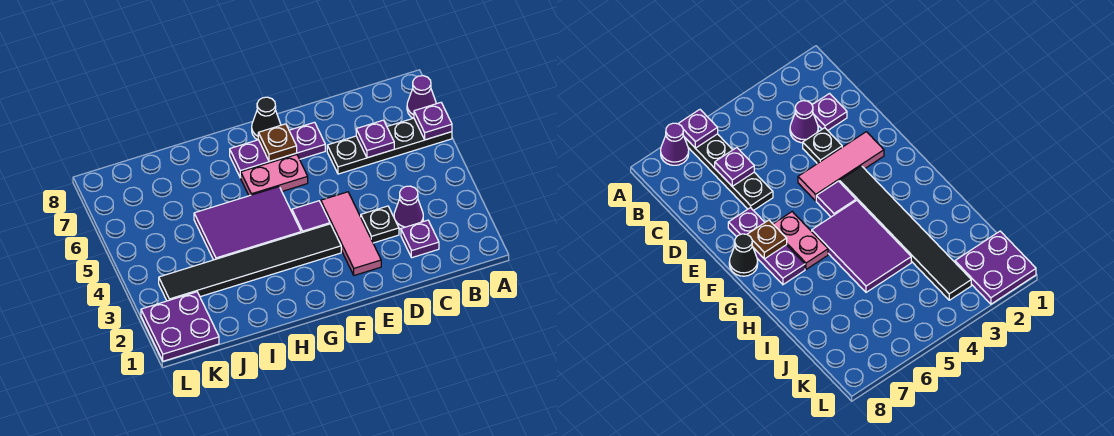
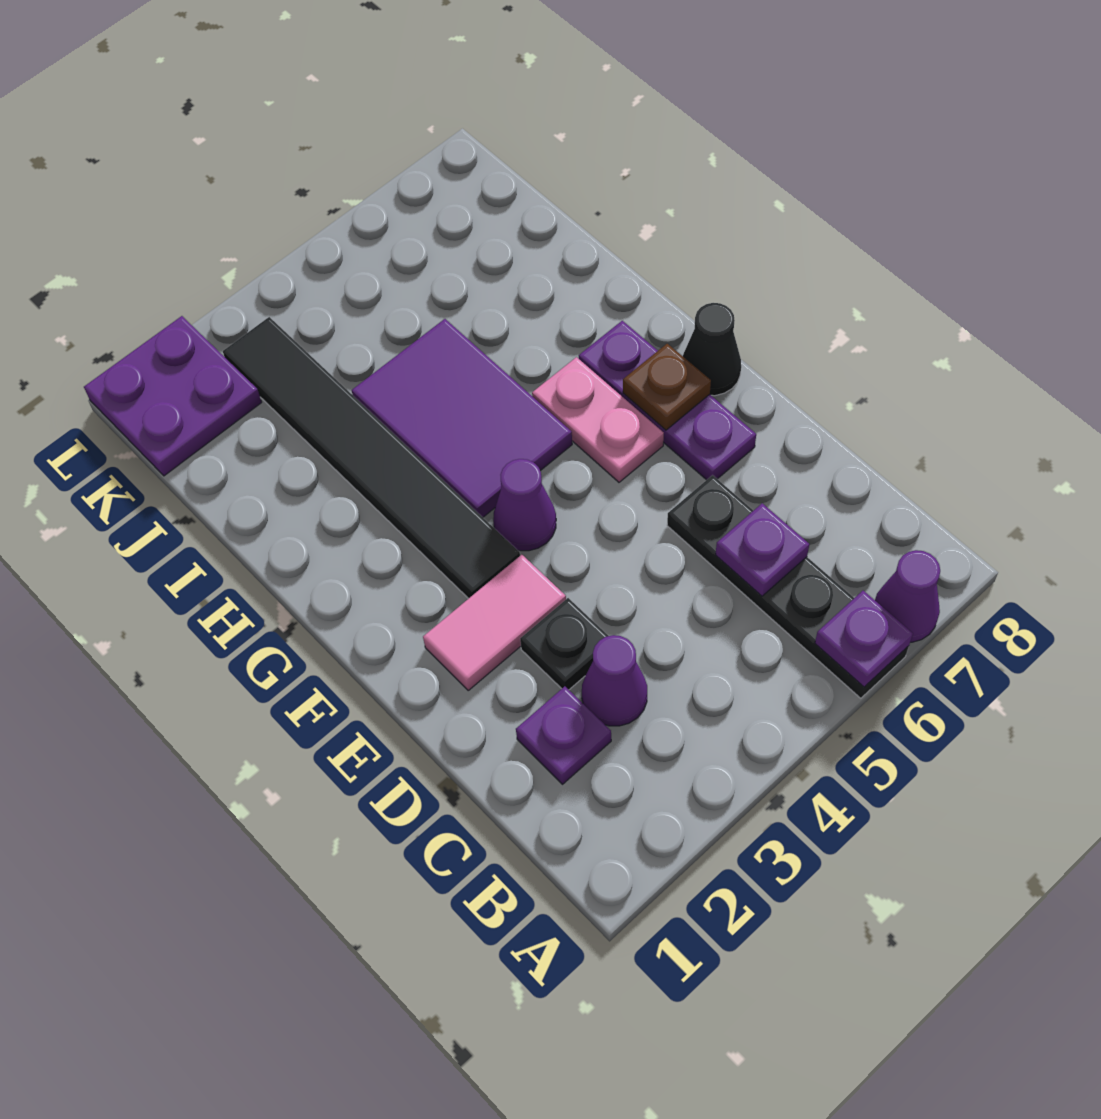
pink tile E2:E4 level 1 -> pink tile E2:E3 level 1
purple tile F4 level 1 -> purple cone F4 level 1

